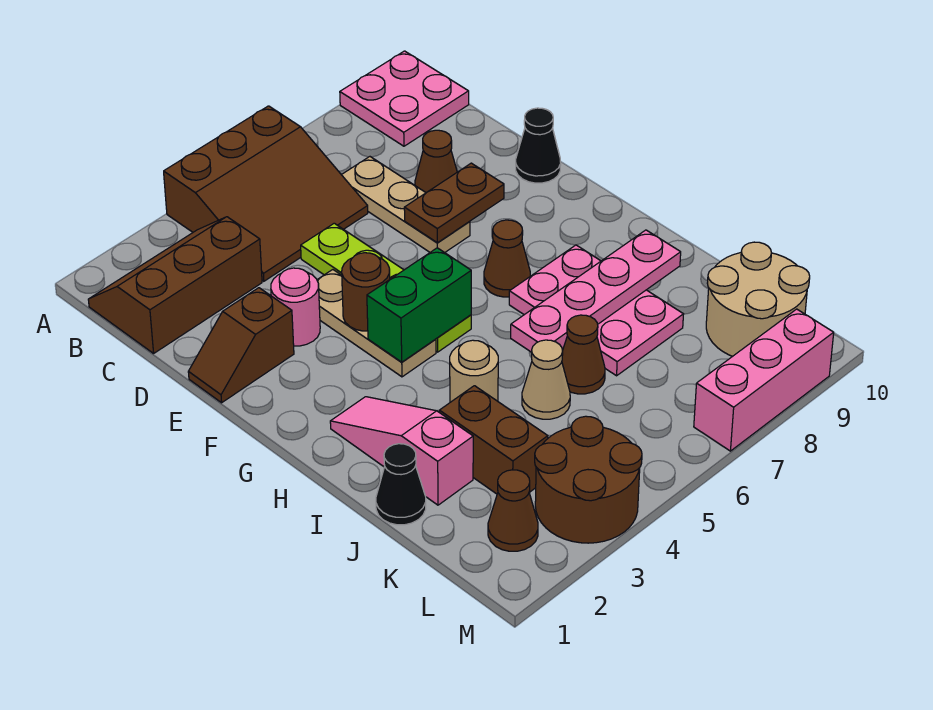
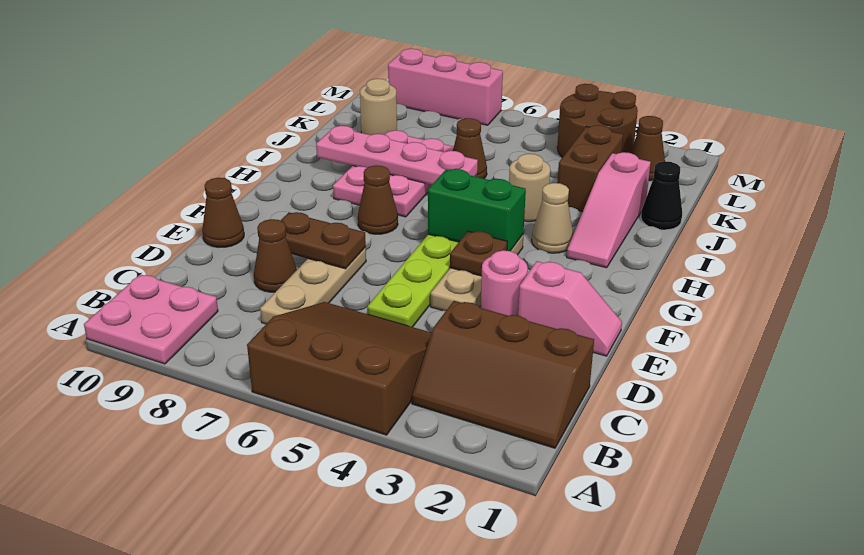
brown slope E1:E2 level 1 top 2 -> pink slope E1:E2 level 1 top 2
black cone E10 level 1 -> brown cone E10 level 1
brown round brick F4 level 2 -> brown plate F4 level 2
tan cone J5 level 1 -> tan cone H3 level 1
tan round brick K9:L10 level 1 -> tan round brick K9 level 1

